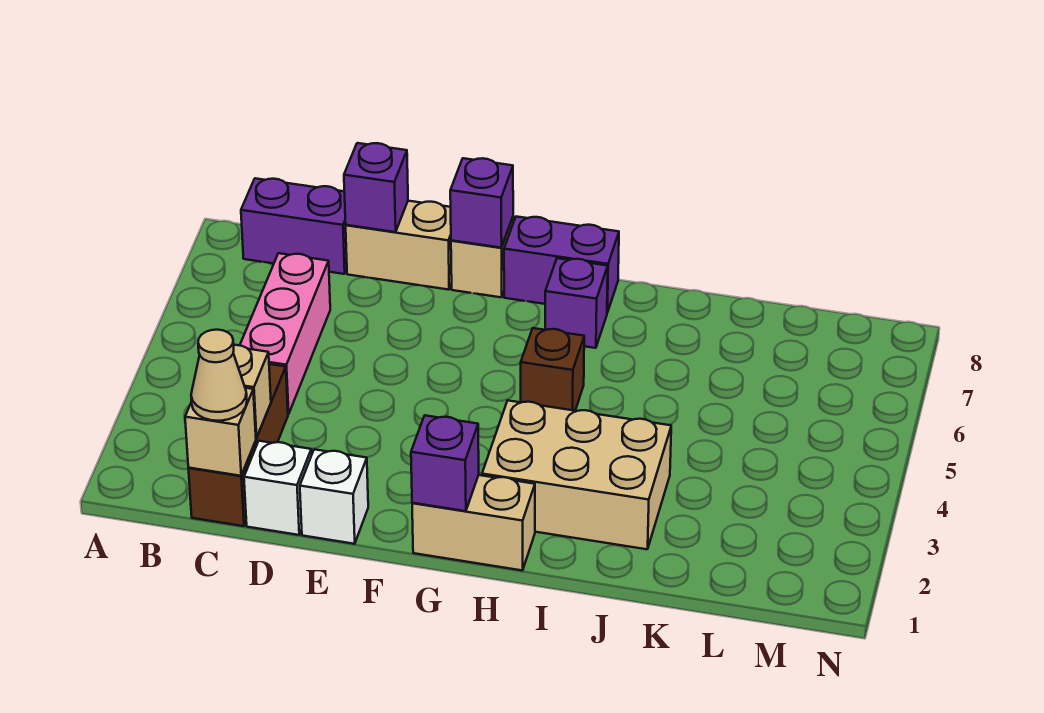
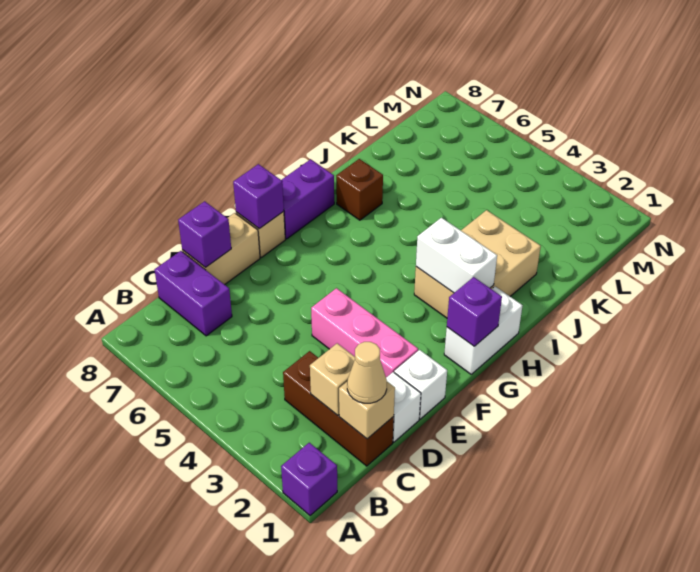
purple brick B8:C8 level 1 -> purple brick C7:C8 level 1
pink brick C4:C6 level 1 -> pink brick E2:E4 level 1
tan brick G1:H1 level 1 -> white brick G1:H1 level 1
none -> white brick H2:H3 level 2
brown brick H5 level 1 -> brown brick I7 level 1
purple brick H7 level 1 -> purple brick A1 level 1

